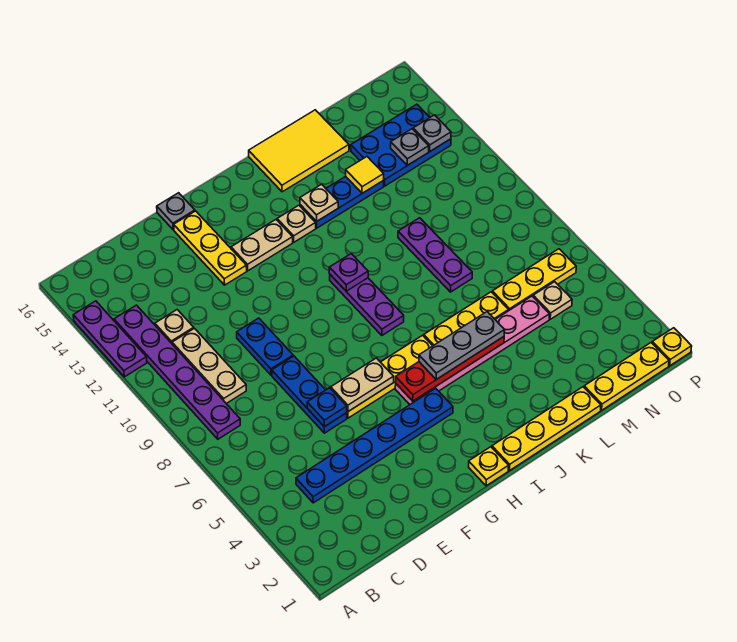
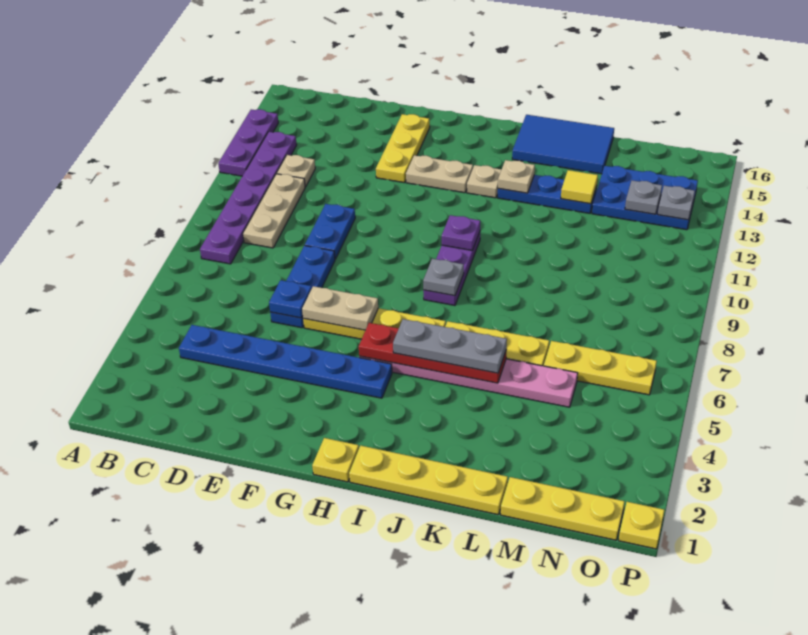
grey plate F16 level 1 -> grey plate I8 level 2
yellow tile J15:L16 level 1 -> blue tile J15:L16 level 1
purple plate L8:L10 level 1 -> none
tan plate N5 level 1 -> none

